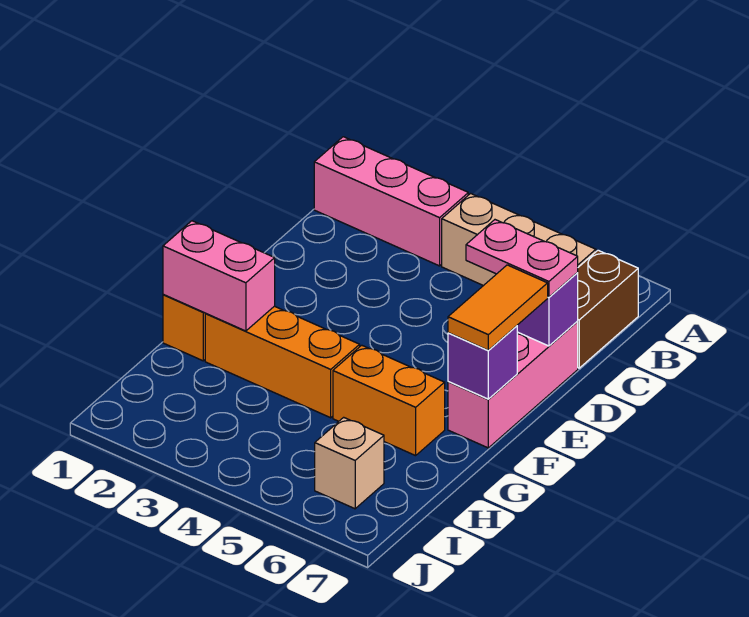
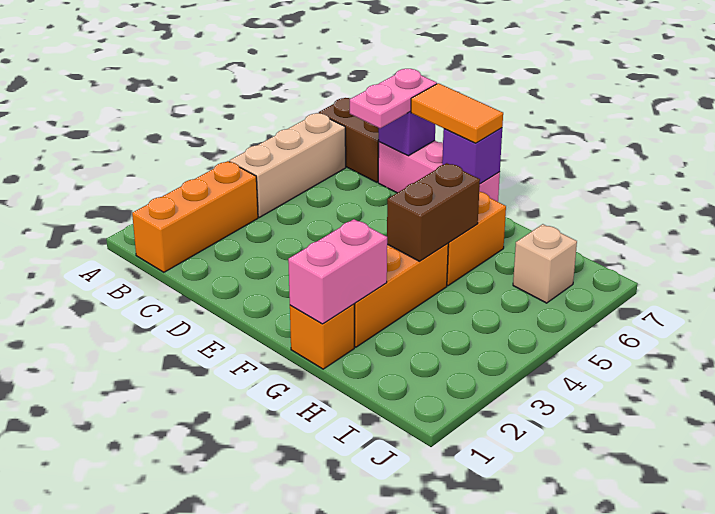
pink brick B1:B3 level 1 -> orange brick B1:B3 level 1
none -> brown brick G4:G5 level 2

